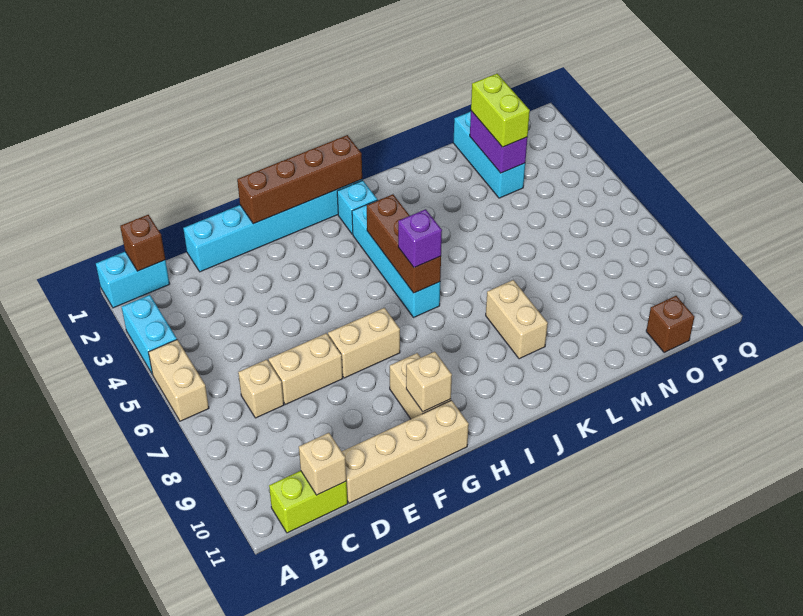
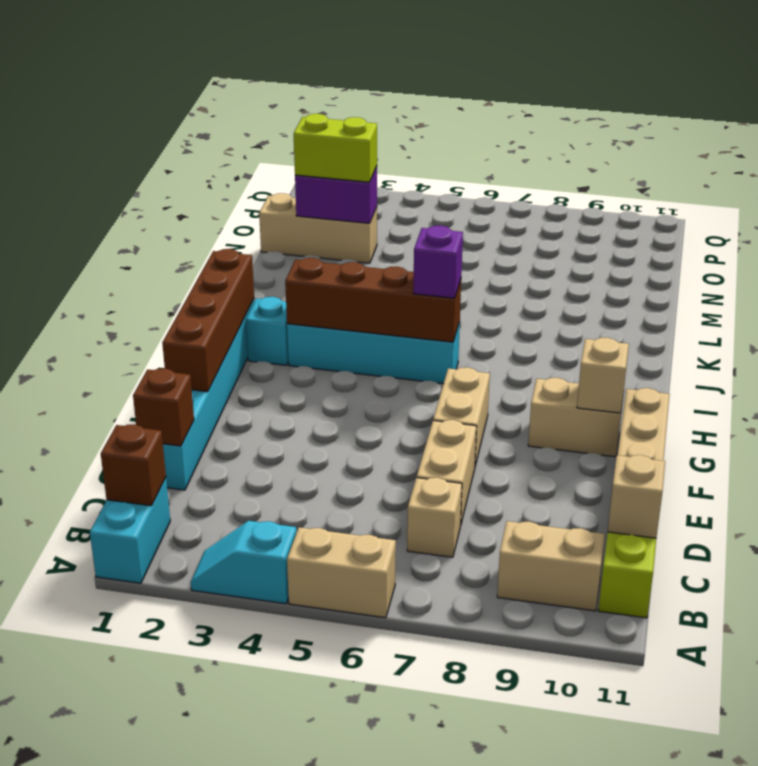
cyan brick A3:A4 level 1 -> cyan slope A3:A4 level 1 top 4
brown brick I4:I6 level 2 -> brown brick I3:I6 level 2
tan brick K8:K9 level 1 -> tan brick B9:B10 level 1
cyan brick N1:N3 level 1 -> tan brick N1:N3 level 1
brown brick O11 level 1 -> brown brick D1 level 2

